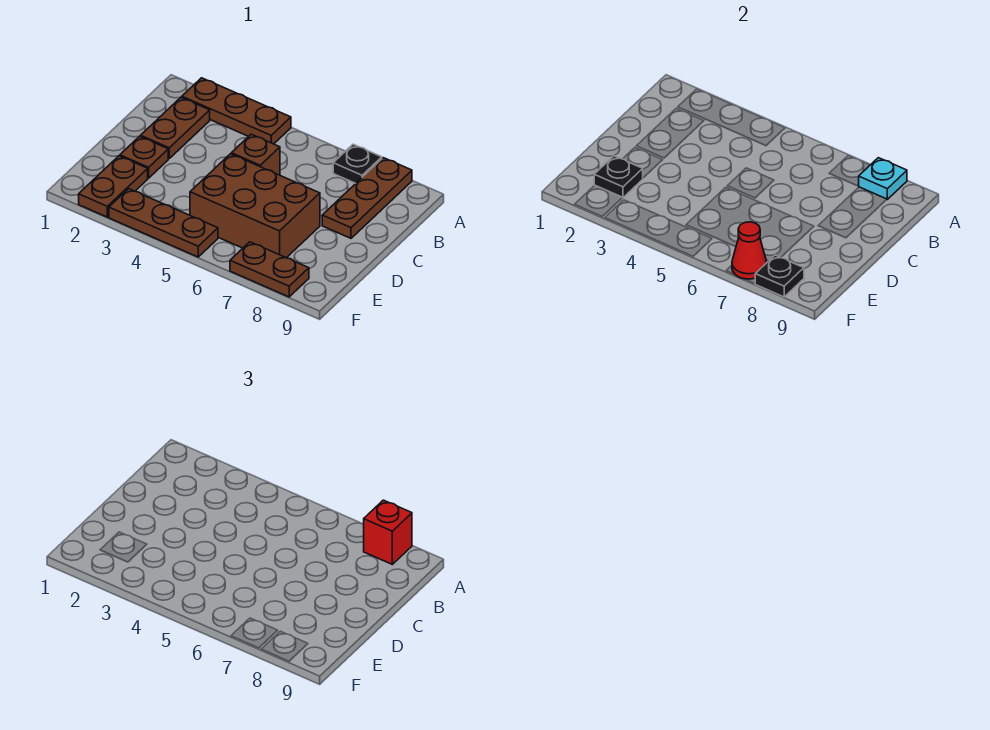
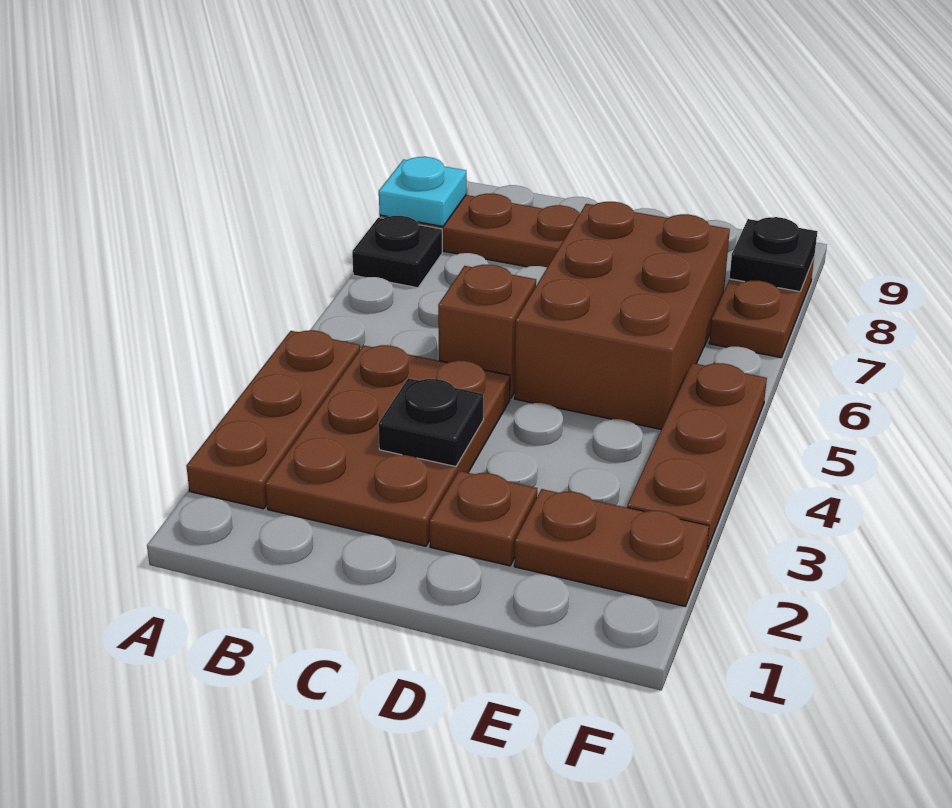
red brick A8 level 3 -> none
brown plate B2:C2 level 1 -> brown plate B2:C4 level 1
black plate E2 level 2 -> black plate C3 level 2
red cone F7 level 2 -> none

